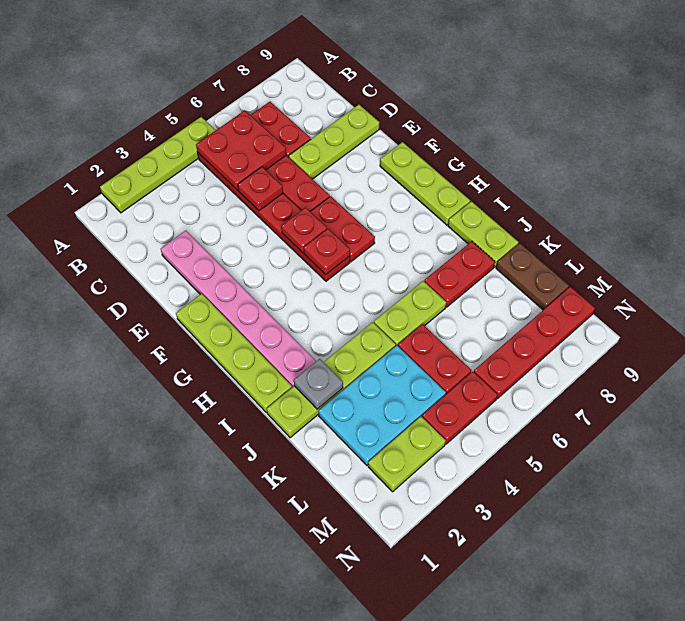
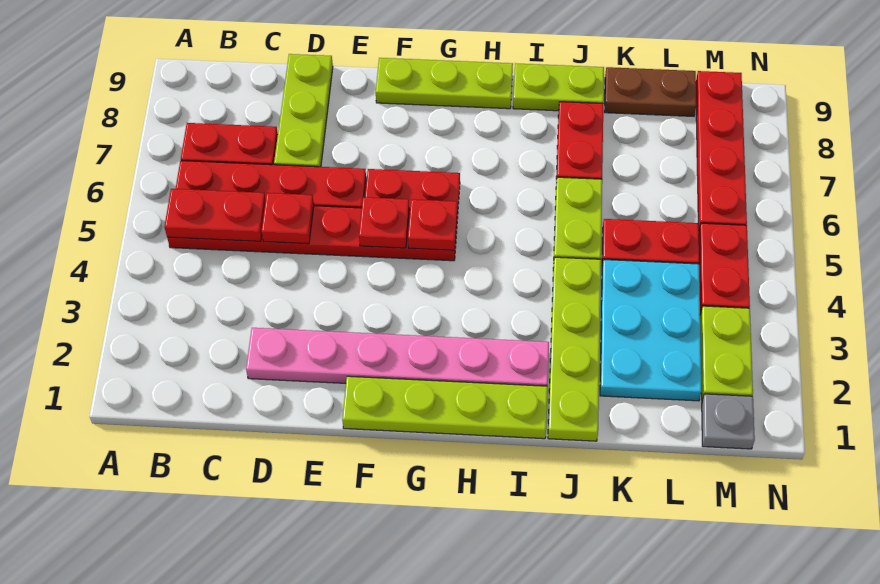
lime plate A2:A5 level 1 -> none
red plate B5:C6 level 2 -> red plate B5:C5 level 2
grey plate J2 level 2 -> grey plate M1 level 1

